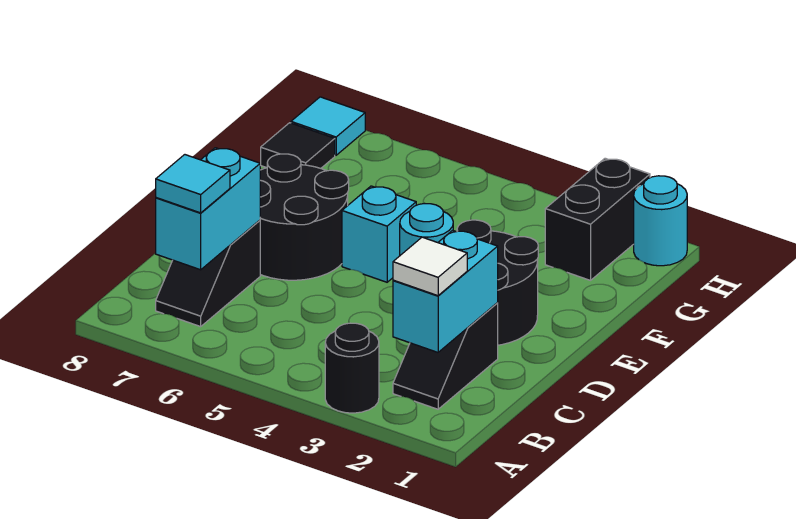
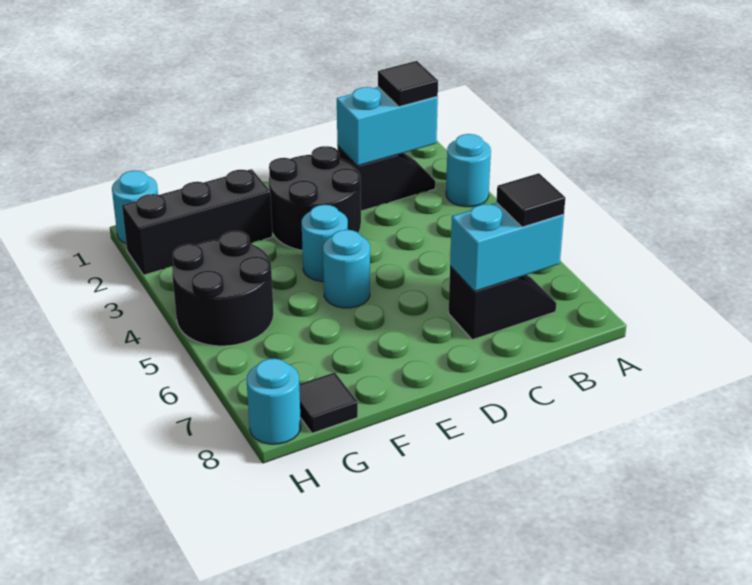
black round brick A3 level 1 -> cyan round brick A3 level 1
white tile B2 level 3 -> black tile B2 level 3
cyan tile B7 level 3 -> black tile B7 level 3
black round brick D6:E7 level 1 -> black round brick G4:H5 level 1
cyan brick E5 level 1 -> cyan round brick E5 level 1
black brick G2:H2 level 1 -> black brick F2:H2 level 1
cyan tile H8 level 1 -> cyan round brick H8 level 1

